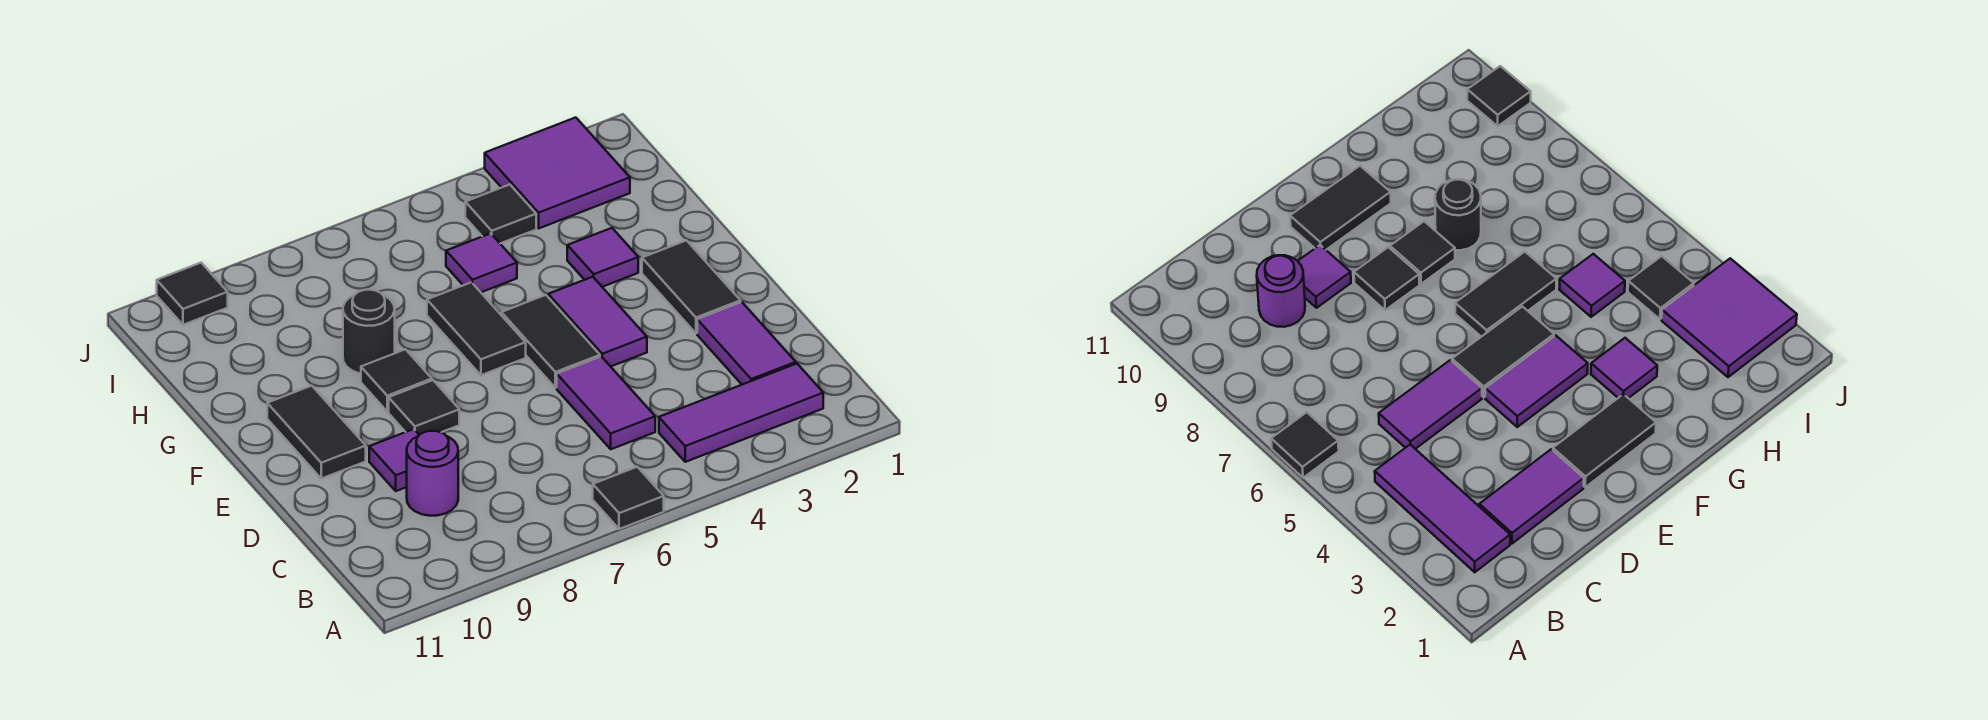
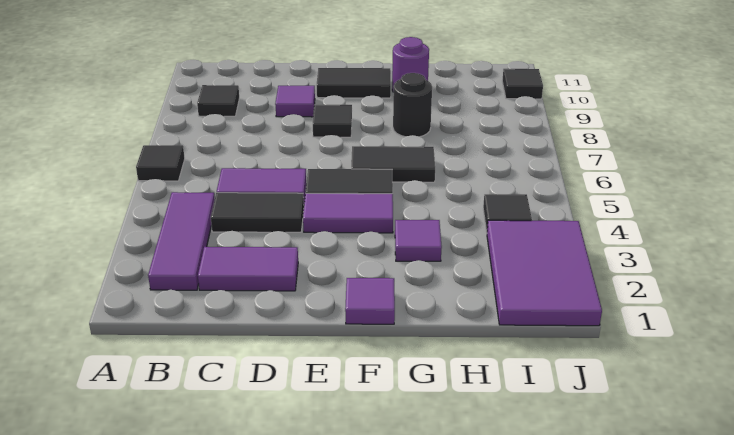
purple round brick C9 level 1 -> purple round brick G10 level 1
black tile E2:F2 level 1 -> black tile C4:D4 level 1
black tile F8 level 1 -> black tile B9 level 1
purple tile H5 level 1 -> purple tile F1 level 1
purple tile I2:J3 level 1 -> purple tile I1:J3 level 1

